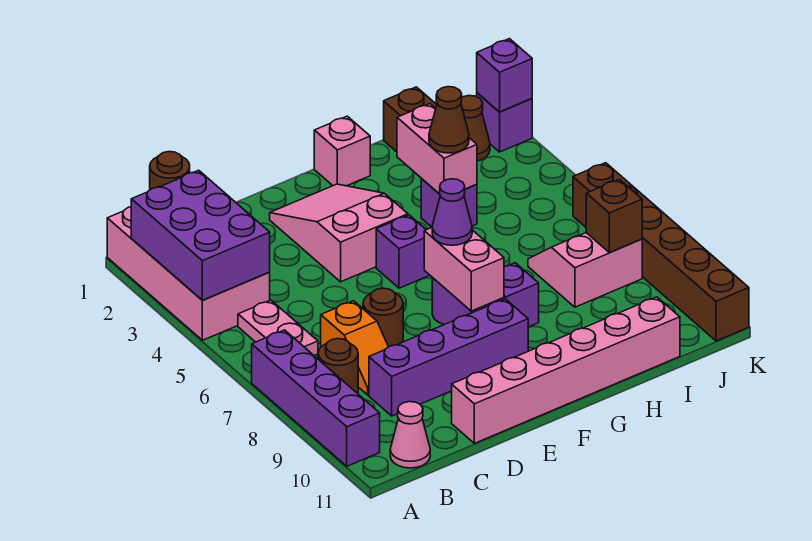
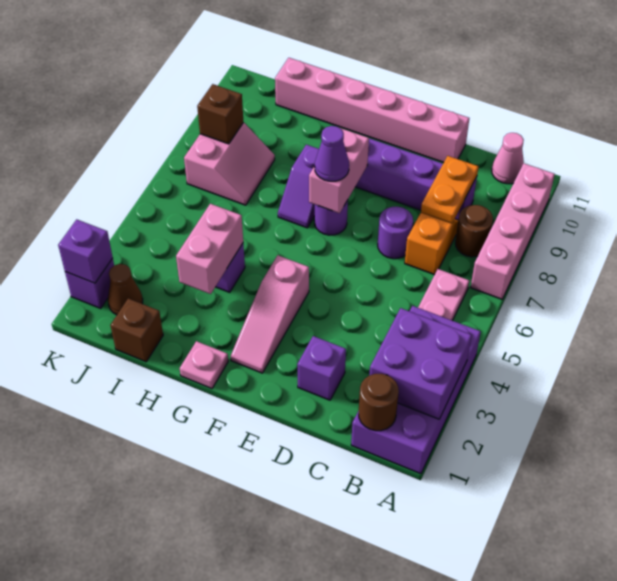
pink brick A1:B4 level 1 -> purple brick A1:B4 level 1
purple brick A2:B4 level 2 -> purple brick A2:B3 level 2
purple brick A7:A10 level 1 -> pink brick A7:A10 level 1
none -> orange plate C8:C9 level 2
brown round brick D7 level 1 -> purple round brick D7 level 1
pink slope E2:F4 level 1 top 4 -> pink slope F2:F4 level 1 top 4
purple brick F5 level 1 -> purple brick D2 level 1
pink brick G1 level 1 -> pink plate G1 level 1
brown cone H4 level 3 -> none
pink slope I7:J8 level 1 top 8 -> pink slope I7:J8 level 1 top J
brown brick K6:K11 level 1 -> none

